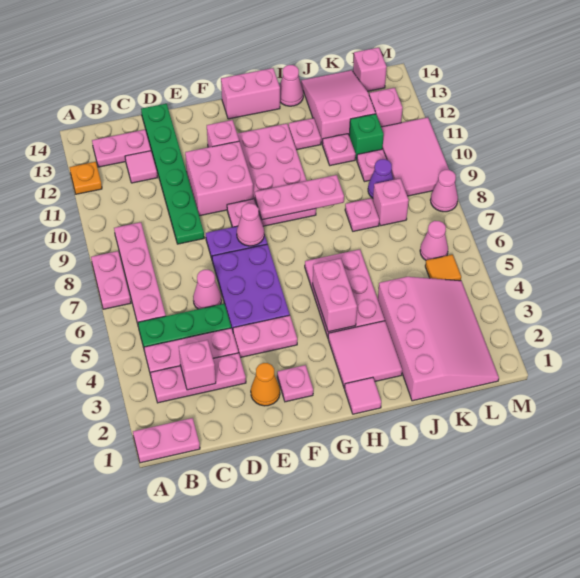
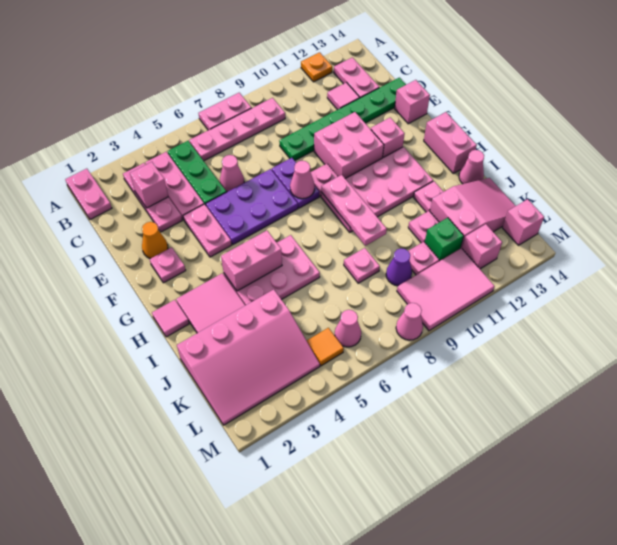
pink brick K8 level 1 -> pink brick E14 level 1

